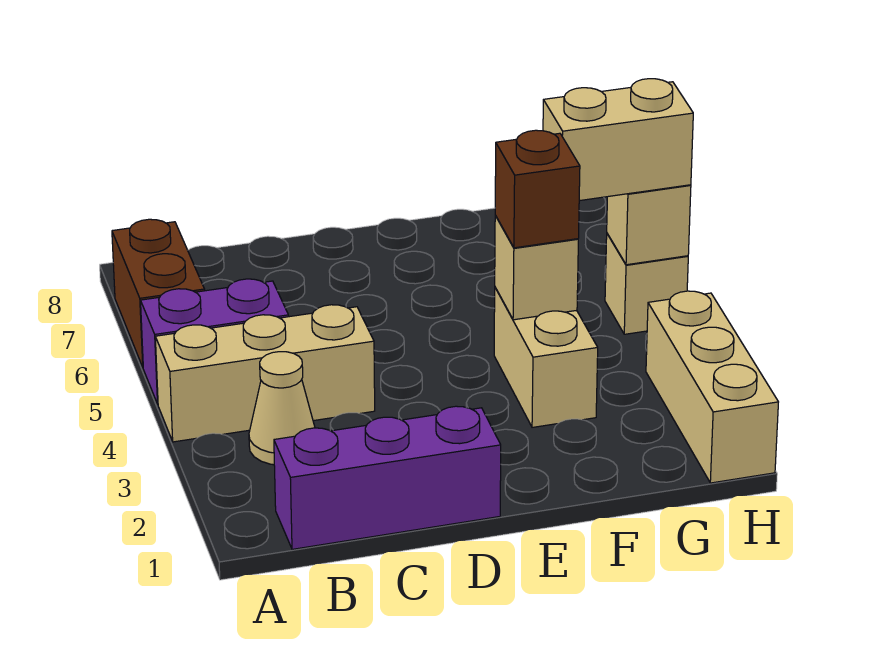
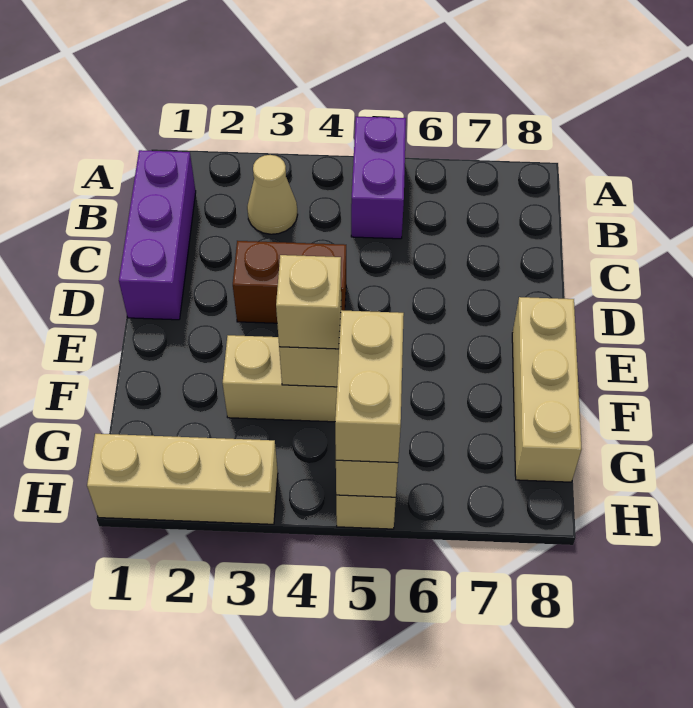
tan brick A4:C4 level 1 -> tan brick E8:G8 level 1
brown brick A6:A7 level 1 -> brown brick D3:D4 level 1
brown brick F4 level 3 -> tan brick F4 level 3

